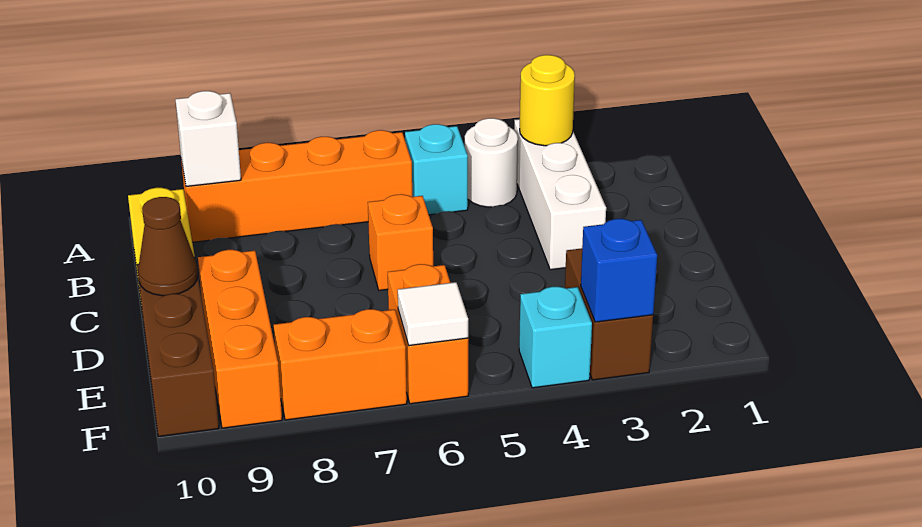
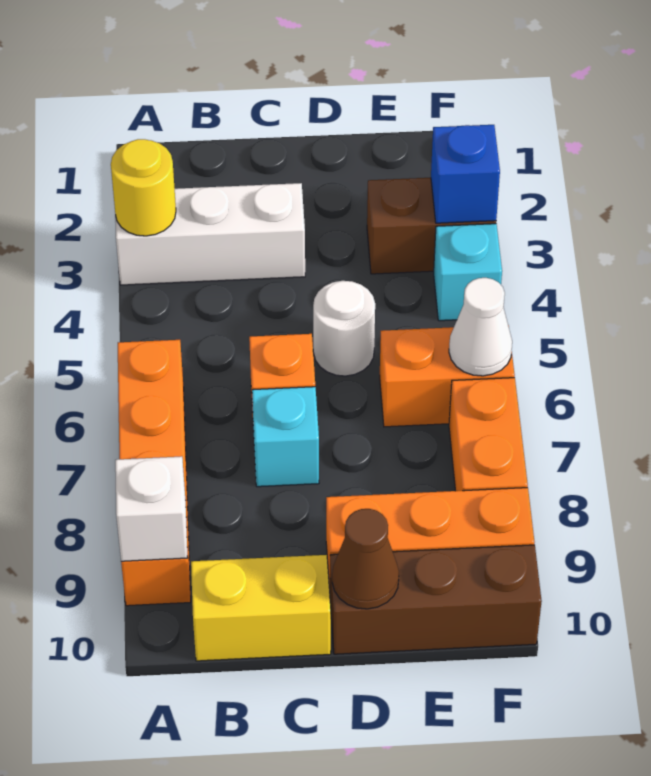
white round brick A4 level 1 -> white round brick D5 level 1
cyan brick A5 level 1 -> cyan brick C7 level 1
white tile F6 level 2 -> white cone F6 level 2

